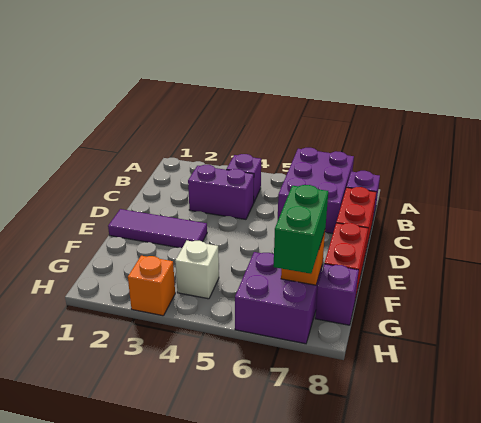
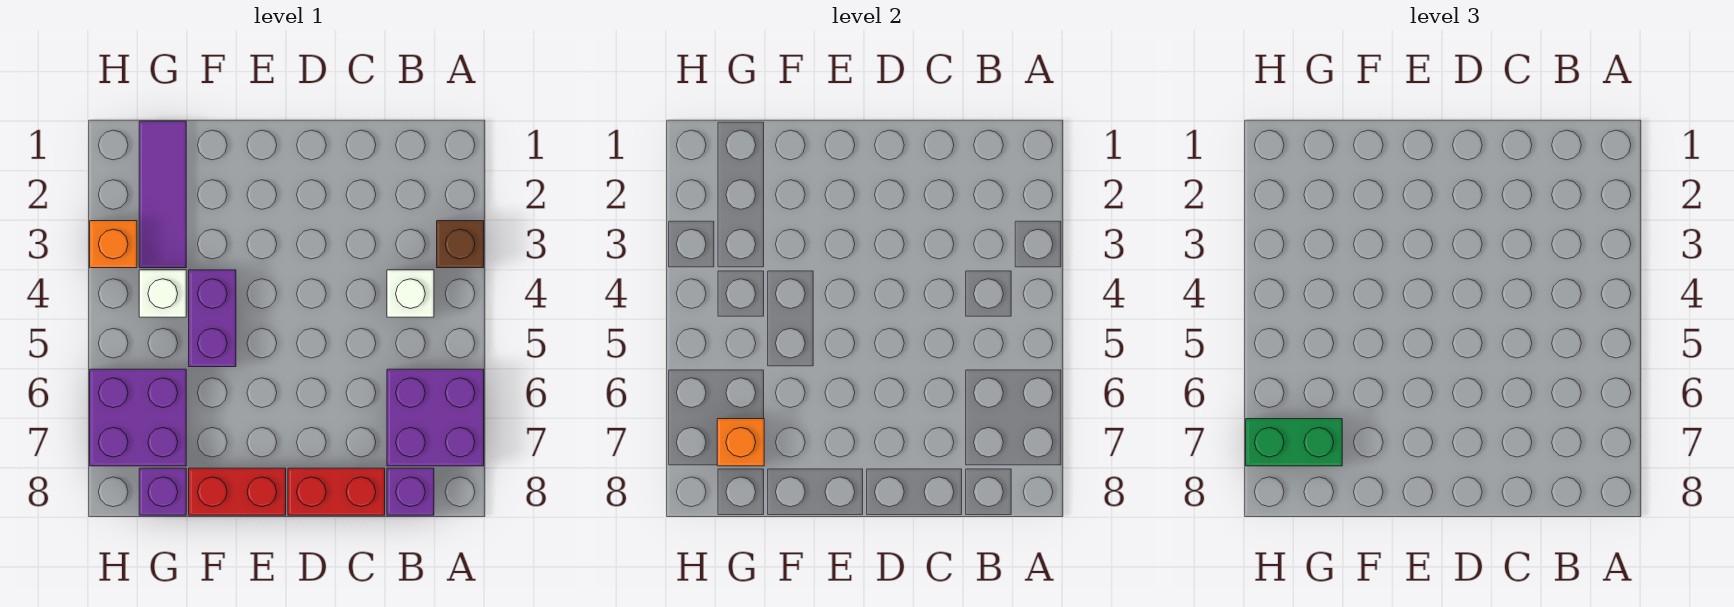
none -> brown brick A3 level 1
purple brick A6:C7 level 1 -> purple brick A6:B7 level 1
purple brick B4 level 1 -> white brick B4 level 1
purple brick C3:C4 level 1 -> purple brick F4:F5 level 1
purple tile E1:E3 level 1 -> purple tile G1:G3 level 1

